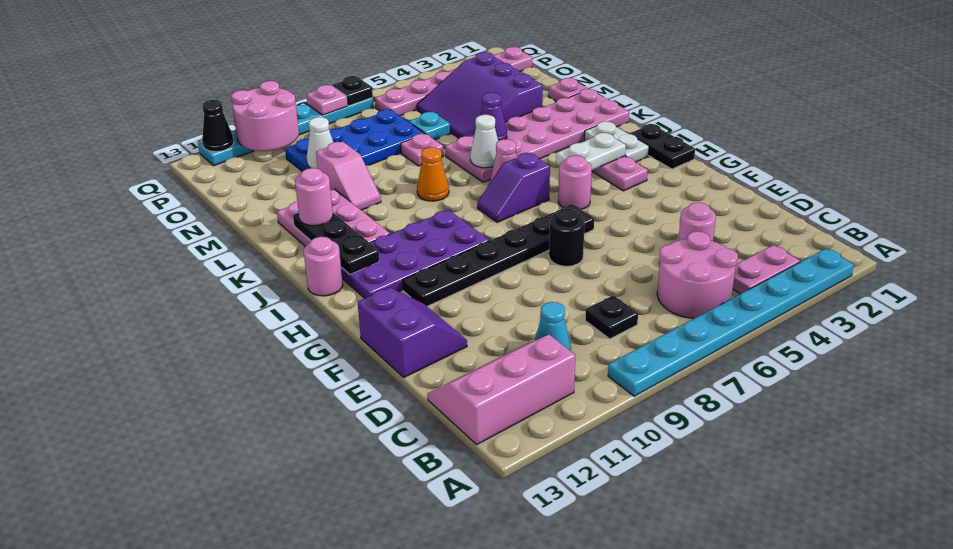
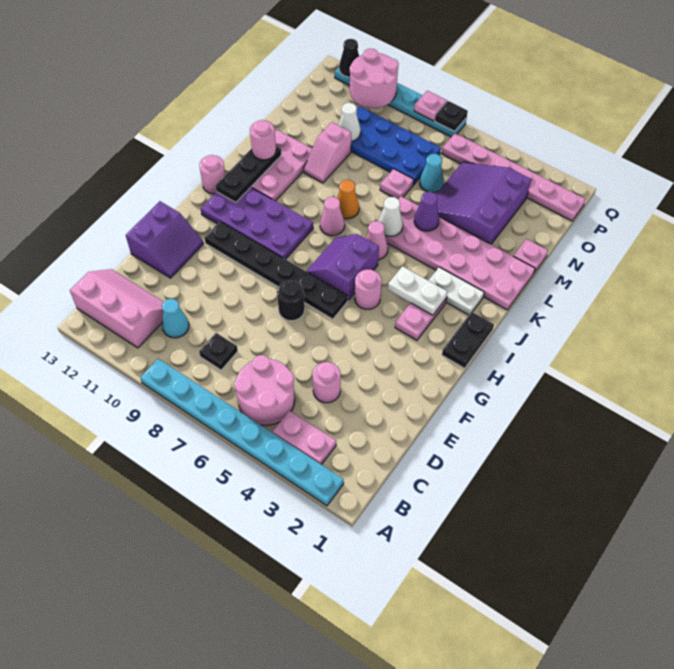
white plate I2:J2 level 1 -> white plate J2:J3 level 1
purple slope I6:I7 level 1 top 6 -> purple slope H6:I7 level 1 top 6
none -> pink cone J8 level 1
cyan plate N6 level 1 -> cyan cone N6 level 1

